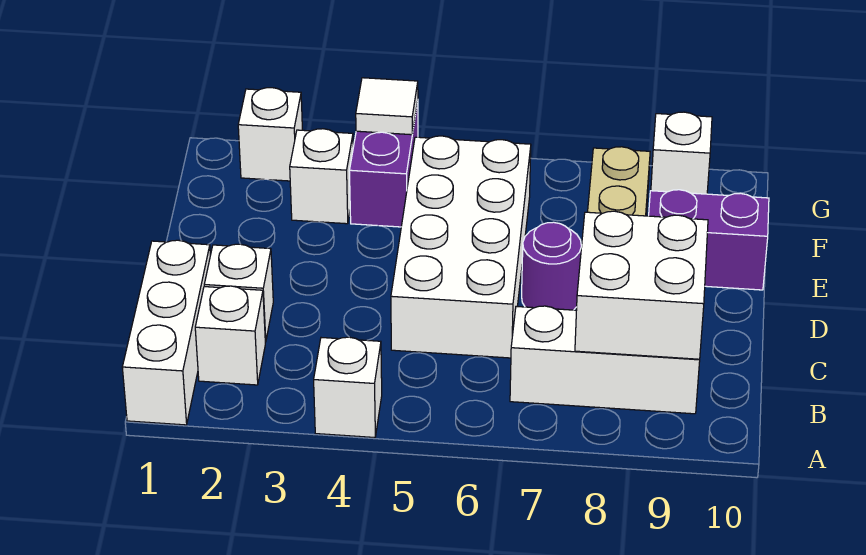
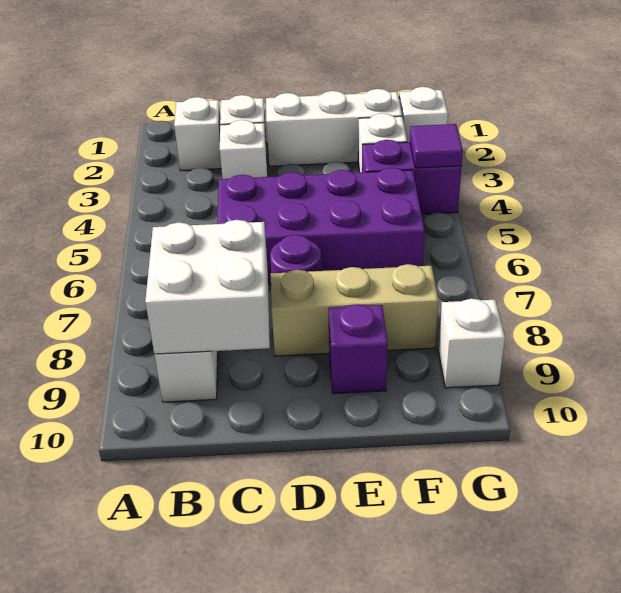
white brick A1:C1 level 1 -> white brick D2:F2 level 1
white brick A4 level 1 -> white brick C3 level 1
white brick C5:F6 level 1 -> purple brick C5:F6 level 1
purple brick E9:E10 level 1 -> purple brick E9 level 1
white tile G4 level 2 -> purple tile G4 level 2

